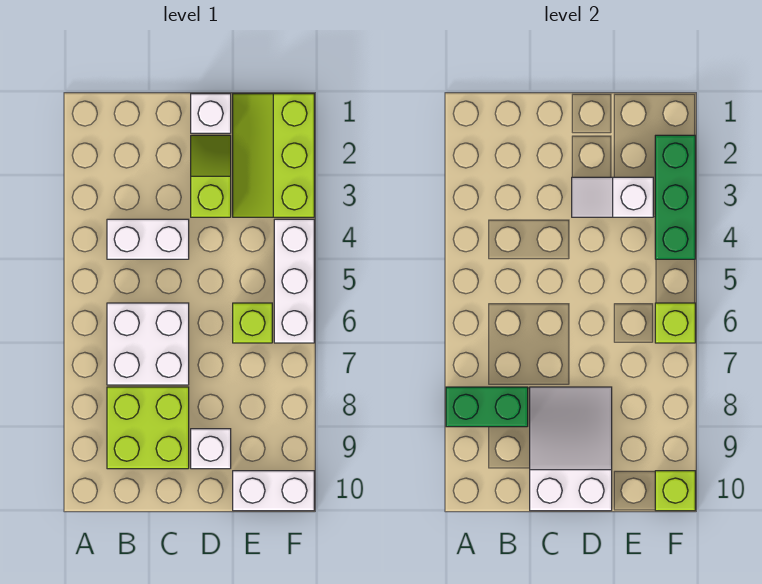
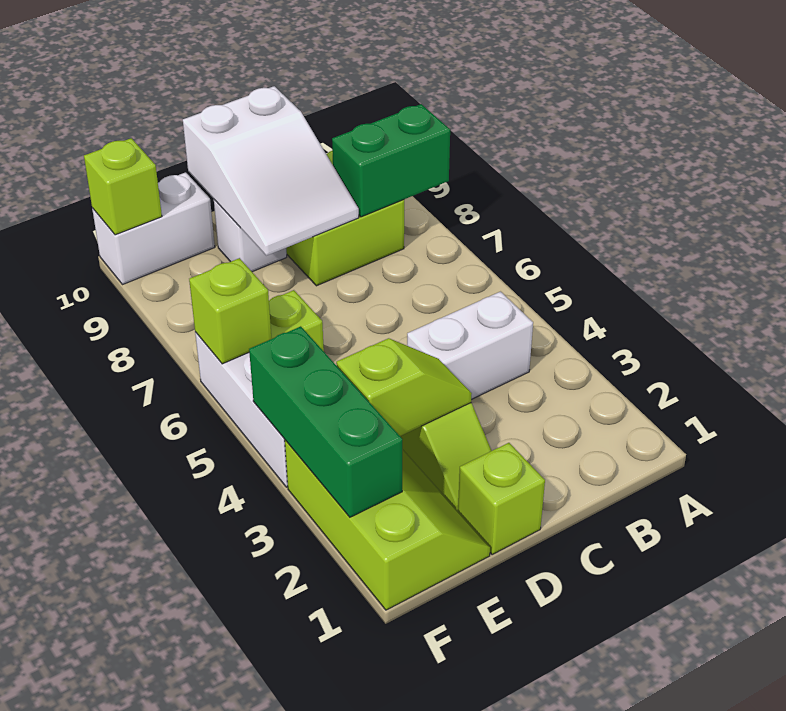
white brick B6:C7 level 1 -> none
white brick D1 level 1 -> lime brick D1 level 1
white slope D3:E3 level 2 top E -> lime slope D3:E3 level 2 top E

